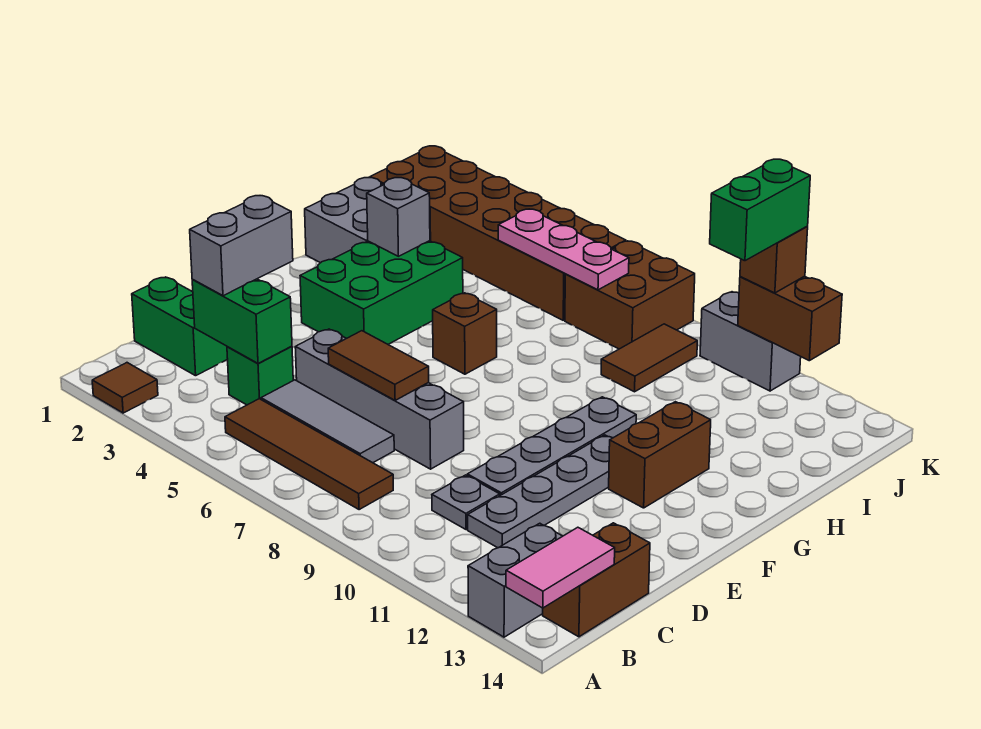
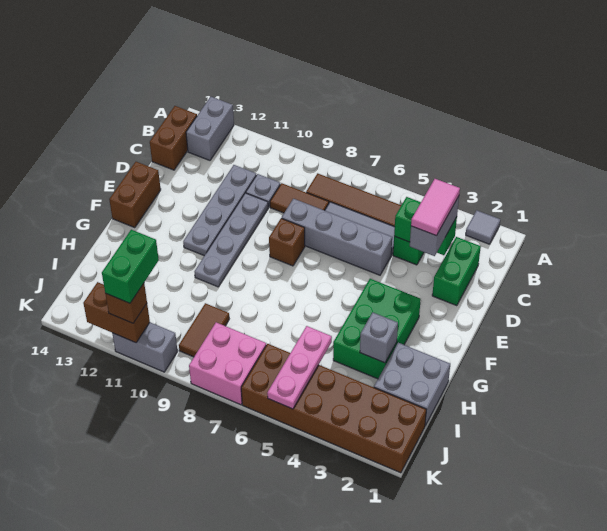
brown tile A2 level 1 -> grey tile A2 level 1
pink tile A14:B14 level 2 -> pink tile C3:D3 level 4
green brick C1:C2 level 1 -> green brick C2:D2 level 1
brown tile D6:D7 level 2 -> brown tile C8:C9 level 1
brown brick F12:G12 level 1 -> brown brick E14:F14 level 1
brown brick G6 level 1 -> brown brick E8 level 1
pink plate J5:J7 level 2 -> pink plate I5:K5 level 2
brown brick J7:K8 level 1 -> pink brick J7:K8 level 1

